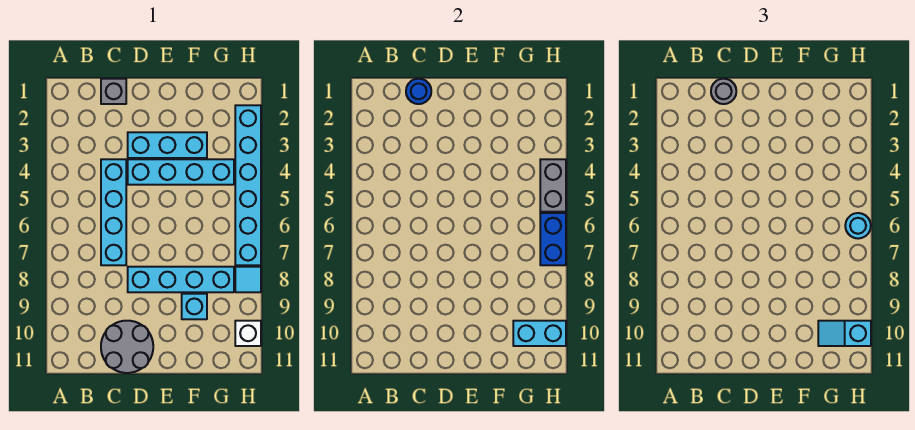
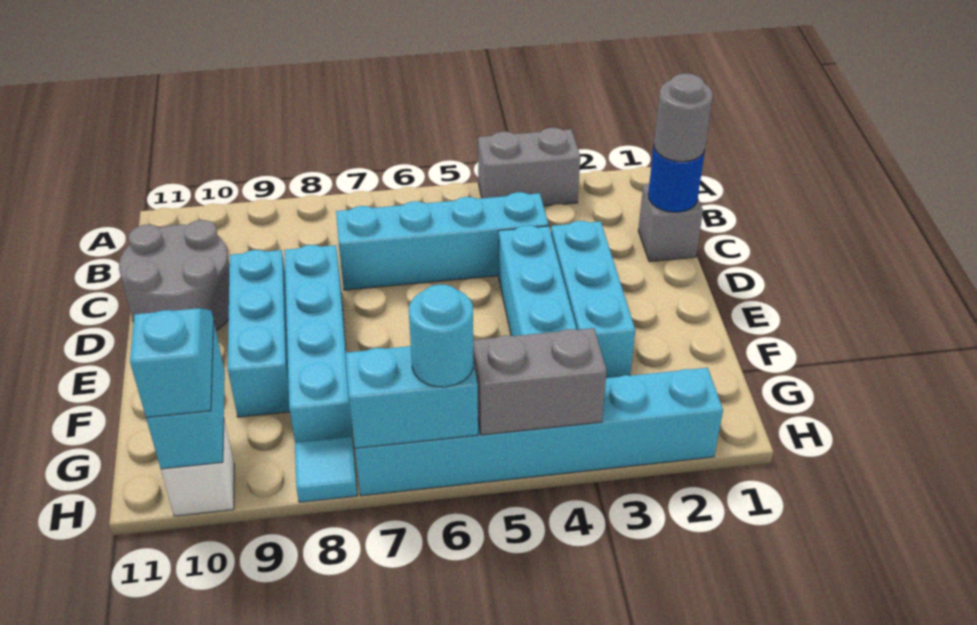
none -> grey brick A3:A4 level 1
cyan brick F9 level 1 -> cyan brick D9:F9 level 1
blue brick H6:H7 level 2 -> cyan brick H6:H7 level 2

